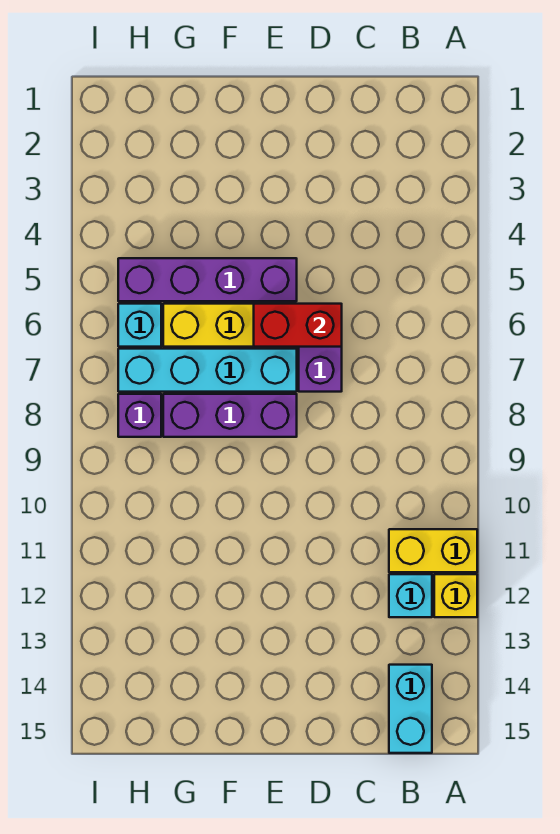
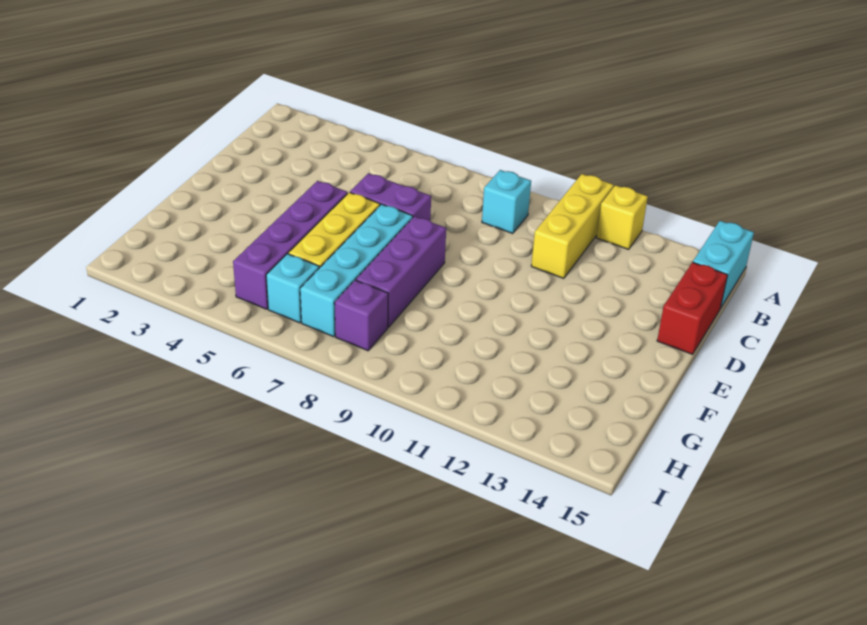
yellow brick A11:B11 level 1 -> yellow brick A11:C11 level 1
cyan brick B12 level 1 -> cyan brick B9 level 1
cyan brick B14:B15 level 1 -> cyan brick A15:B15 level 1
red brick D6:E6 level 2 -> red brick C15:D15 level 1

